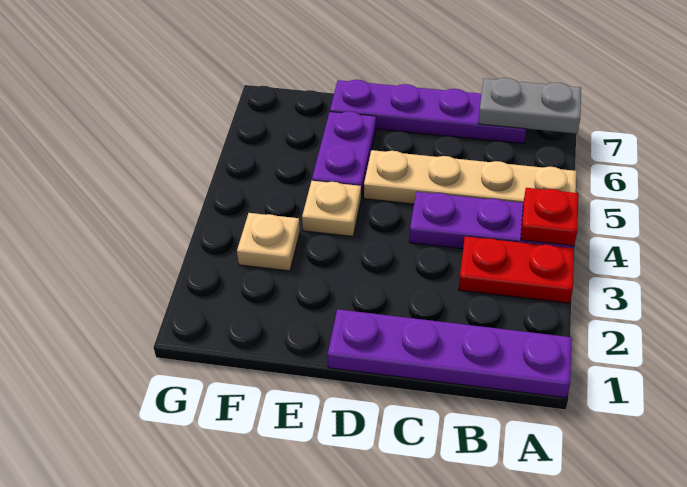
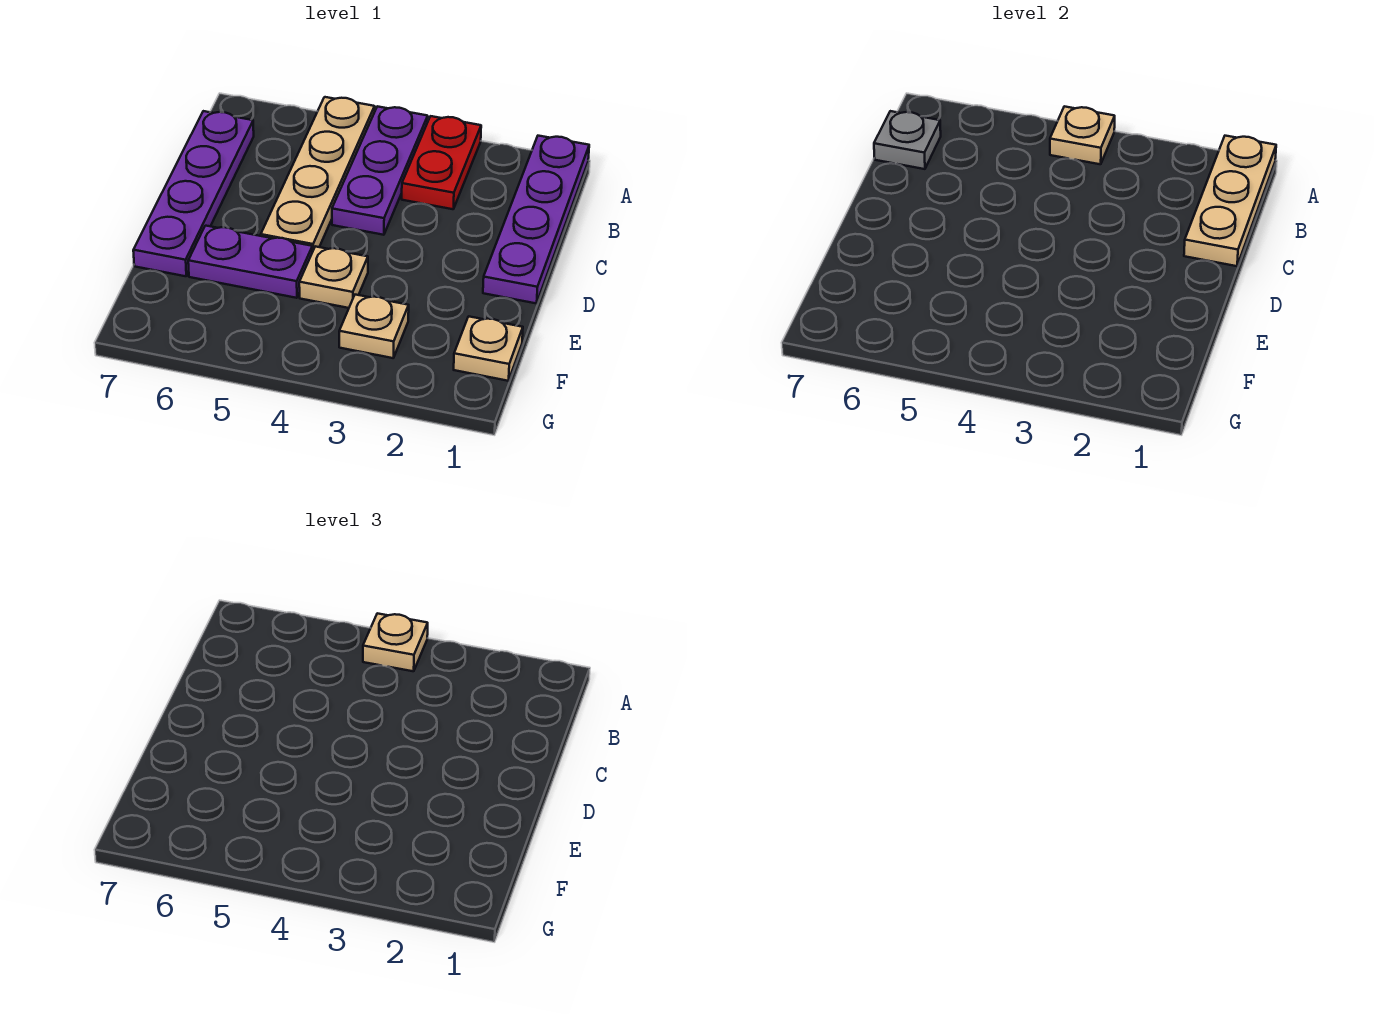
none -> tan plate A1:C1 level 2
red plate A4 level 2 -> tan plate A4 level 2
none -> tan plate A4 level 3
grey plate A7:B7 level 2 -> grey plate B7 level 2
none -> tan plate F1 level 1

